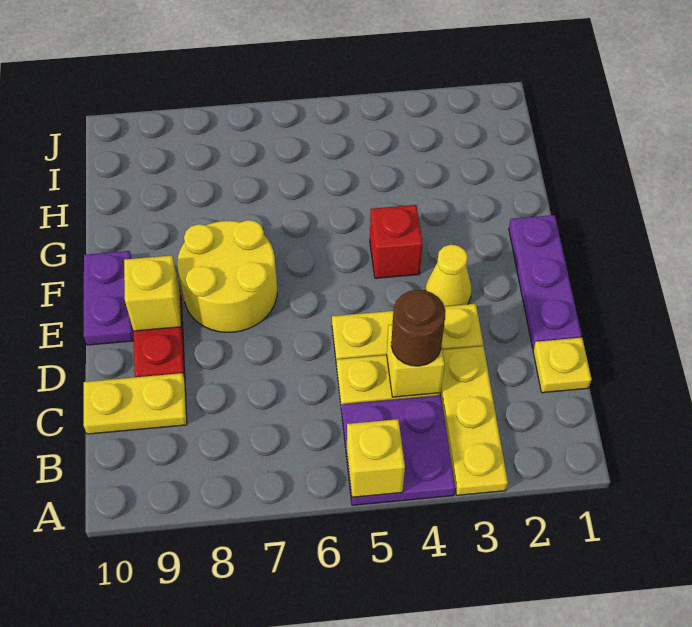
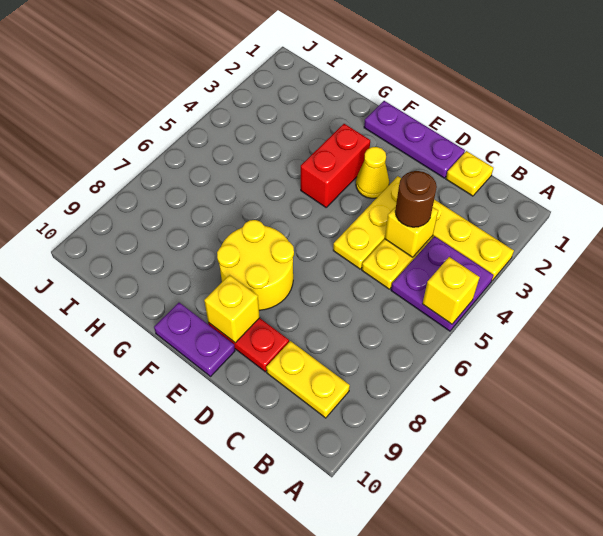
yellow plate C9:C10 level 1 -> yellow plate B9:C9 level 1
red brick F4 level 1 -> red brick F3:F4 level 1

